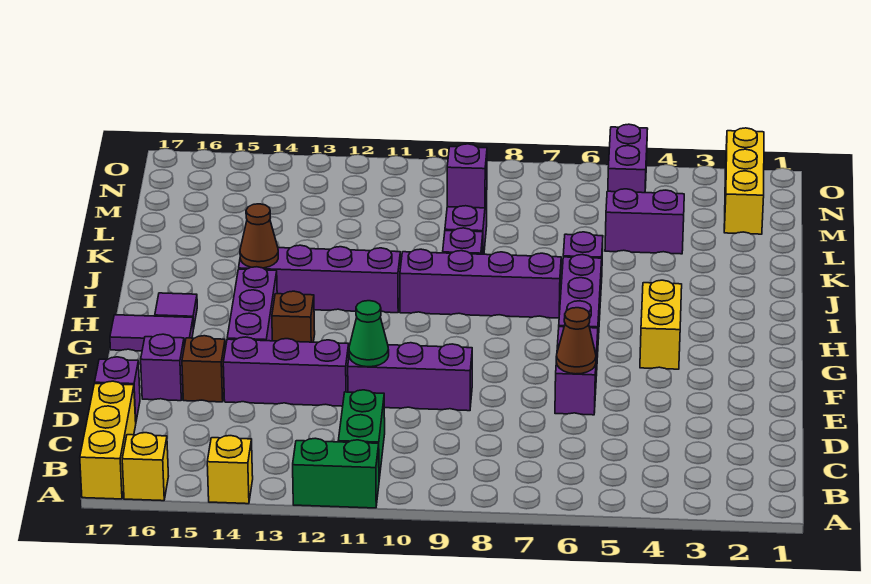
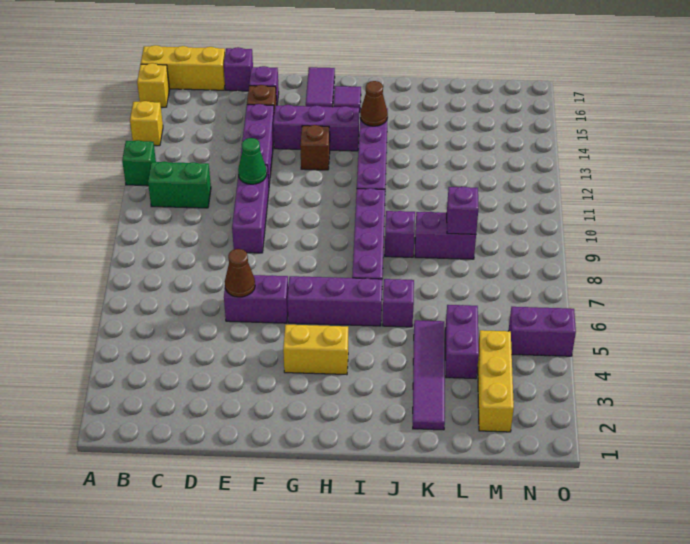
green brick A11:A12 level 1 -> green brick A12 level 1
none -> purple tile K2:K5 level 1
yellow brick M2:O2 level 1 -> yellow brick M2:M4 level 1

